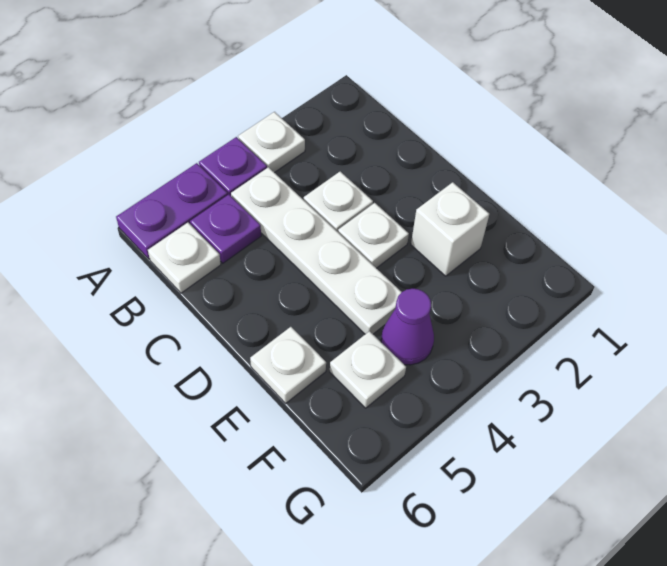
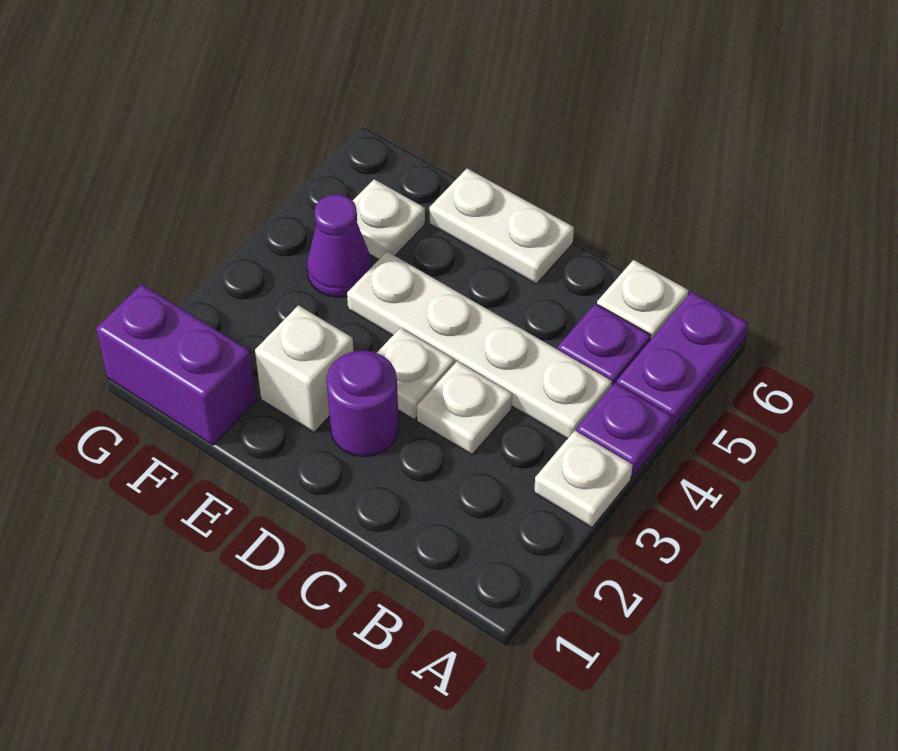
none -> purple round brick D2 level 1
white plate E6 level 1 -> white plate D6:E6 level 1
none -> purple brick F1:G1 level 1

